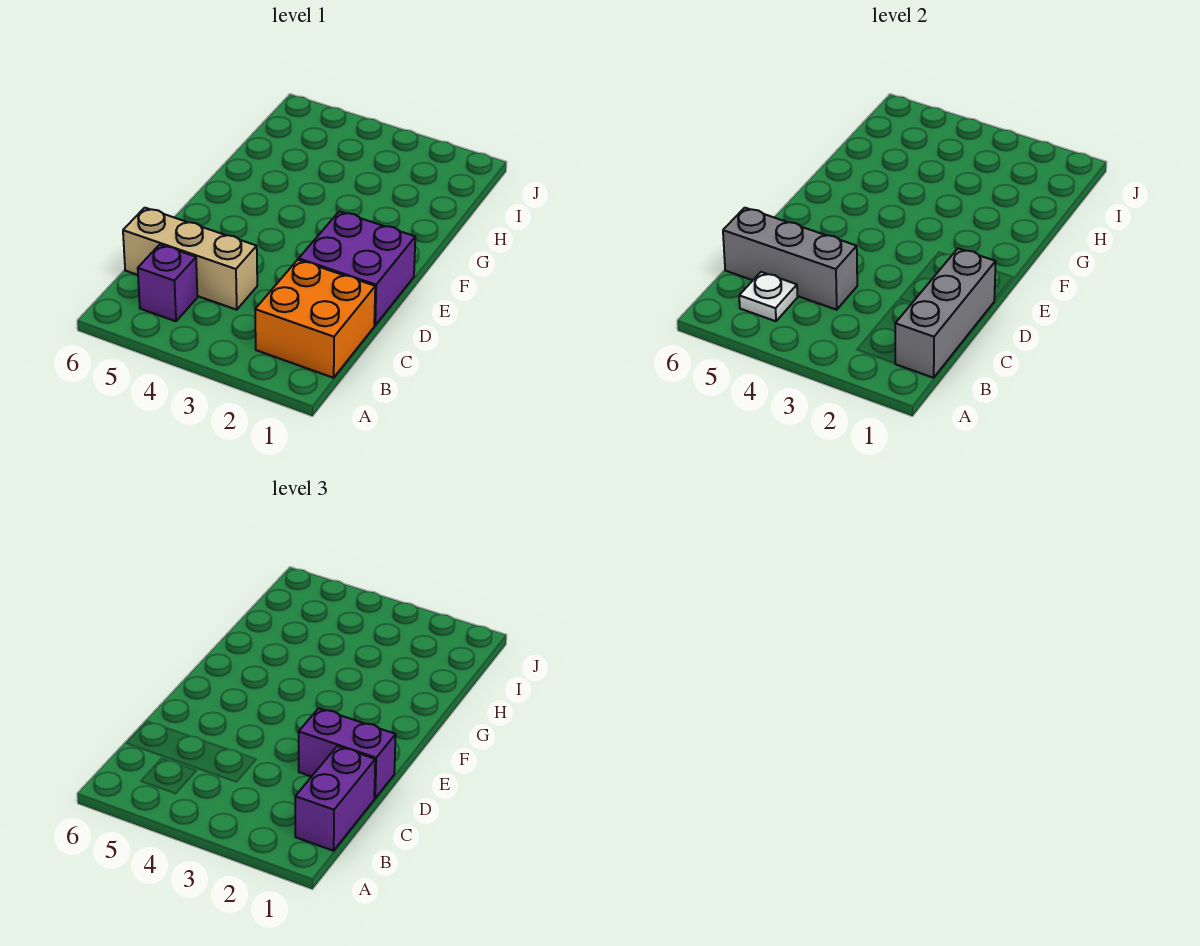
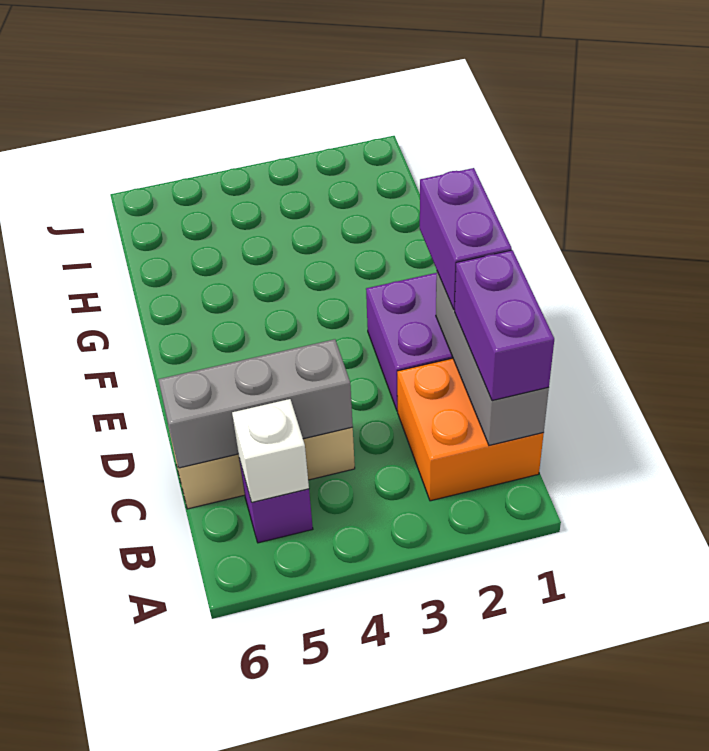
white plate B5 level 2 -> white brick B5 level 2
purple brick D1:D2 level 3 -> purple brick D1:E1 level 3

